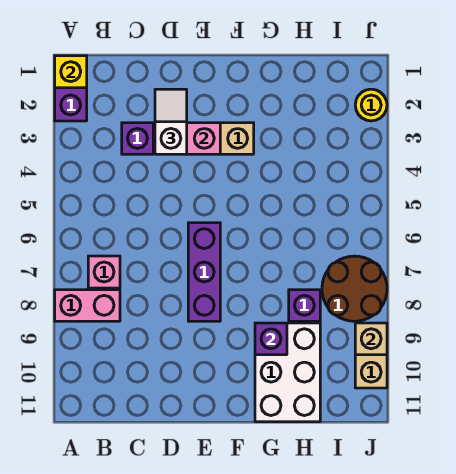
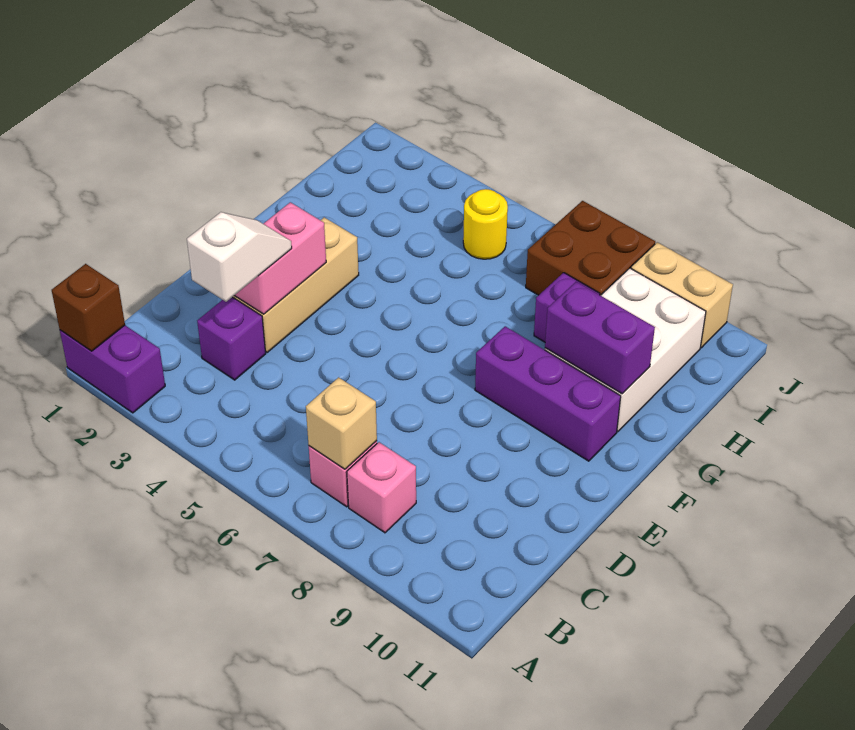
yellow brick A1 level 2 -> brown brick A1 level 2
pink brick A8:B8 level 1 -> pink brick B8 level 1
white slope D2:D3 level 3 top 3 -> white slope C3:D3 level 3 top C
purple brick E6:E8 level 1 -> purple brick F8:F10 level 1
white brick G9:H11 level 1 -> white brick G9:I10 level 1
purple brick G9 level 2 -> purple brick G9:G10 level 2
brown round brick I7:J8 level 1 -> brown brick I7:J8 level 1
yellow round brick J2 level 1 -> yellow round brick I5 level 1
tan brick J9 level 2 -> tan brick B7 level 2

